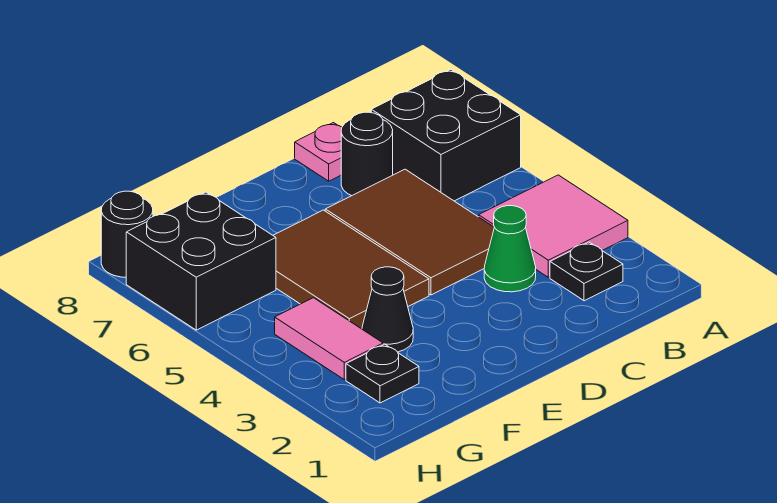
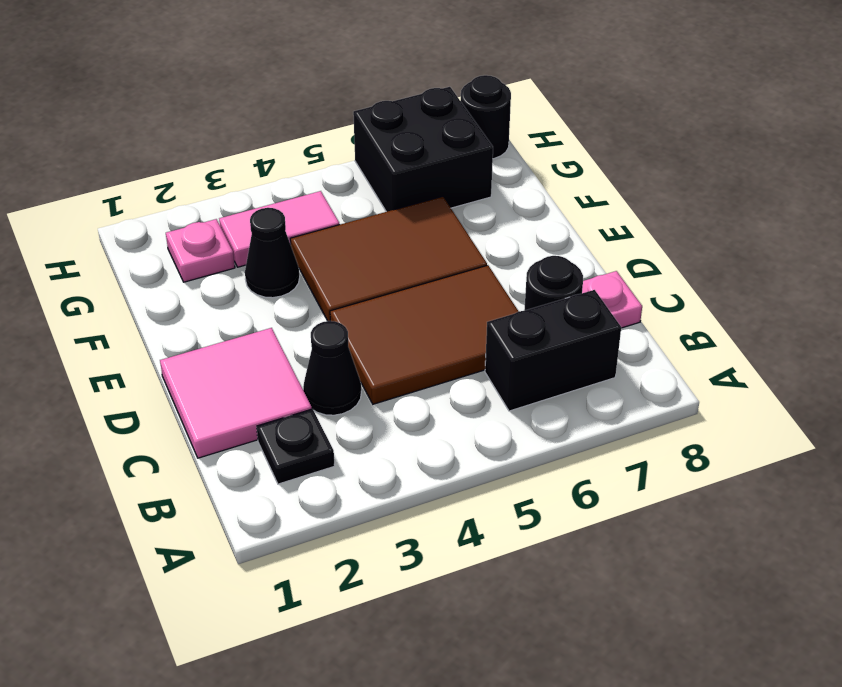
pink tile A3:B4 level 1 -> pink tile C1:D2 level 1
black brick A6:B7 level 1 -> black brick B6:B7 level 1
green cone C3 level 1 -> black cone C3 level 1
black plate G2 level 1 -> pink plate G2 level 1

